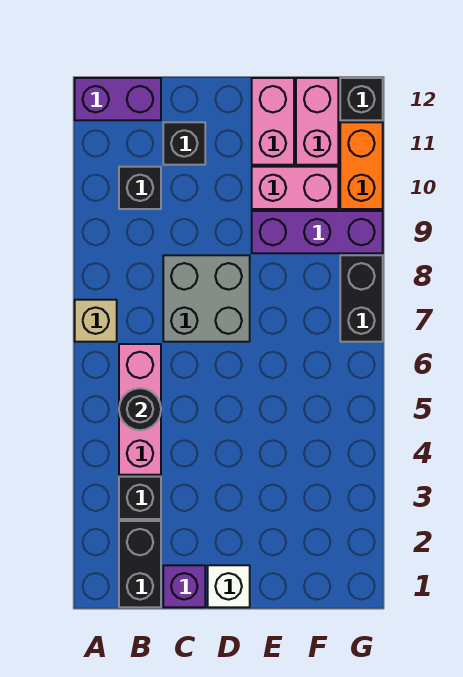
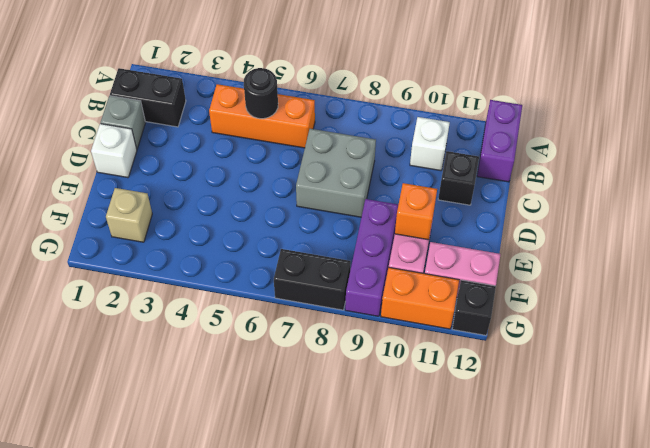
tan brick A7 level 1 -> tan brick F2 level 1
black brick B3 level 1 -> none
pink brick B4:B6 level 1 -> orange brick B4:B6 level 1
black brick B10 level 1 -> white brick B10 level 1
purple brick C1 level 1 -> grey brick C1 level 1
none -> orange brick E10 level 2
pink brick E11:E12 level 1 -> none

